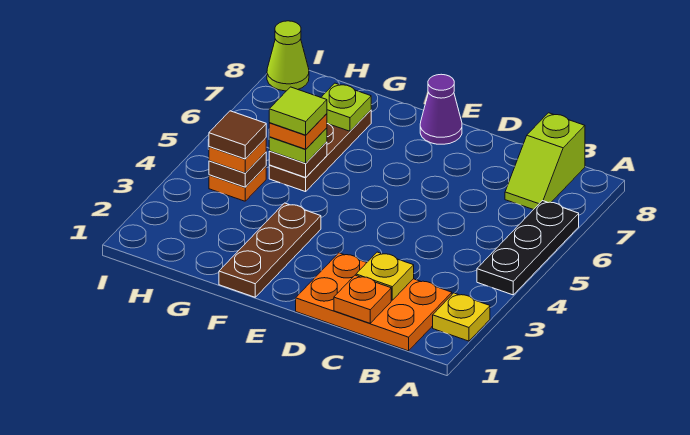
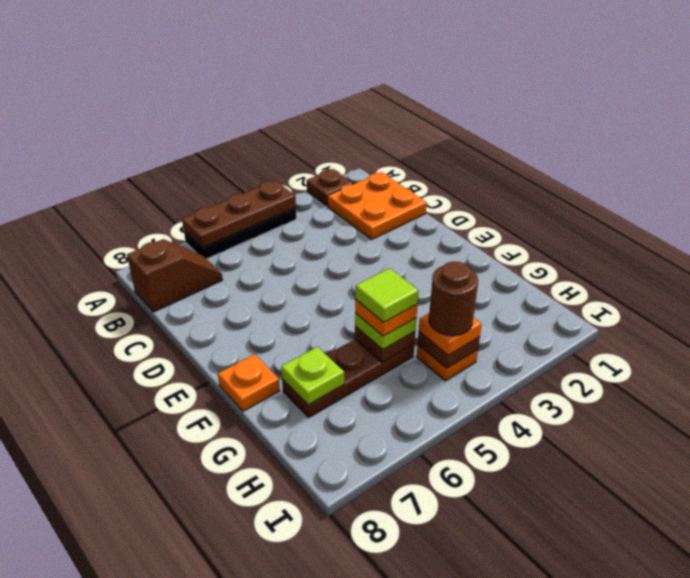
yellow plate A2 level 1 -> brown plate A2 level 1
orange plate B1:D2 level 1 -> orange plate B1:C2 level 1
lime slope B7:B8 level 1 top 8 -> brown slope B7:B8 level 1 top 8
orange plate C1 level 2 -> orange plate F8 level 1
yellow plate C2 level 2 -> none
purple cone E8 level 1 -> none
brown plate F1:F3 level 1 -> brown plate A4:A6 level 2
brown tile H4 level 4 -> brown round brick H4 level 4
lime cone I8 level 1 -> none

